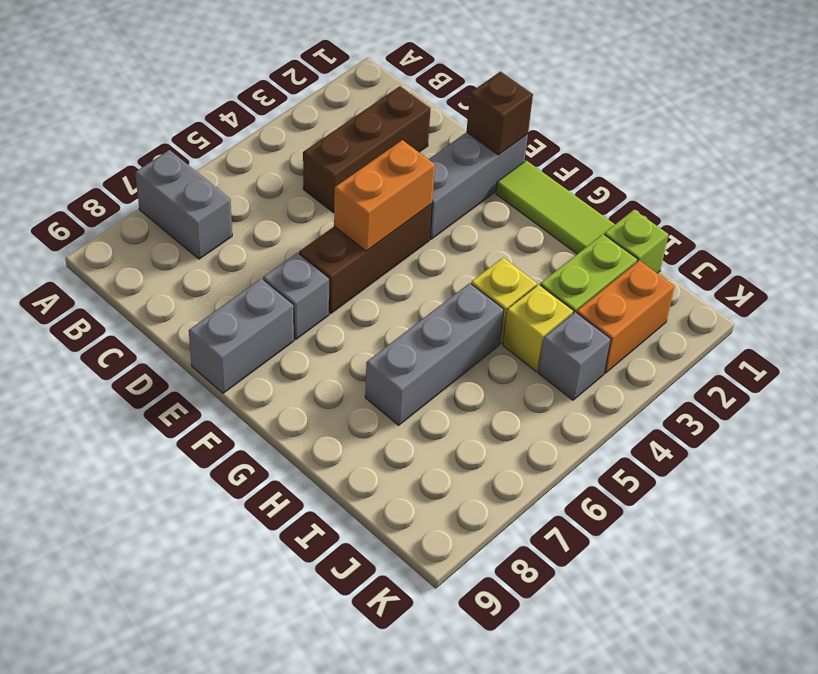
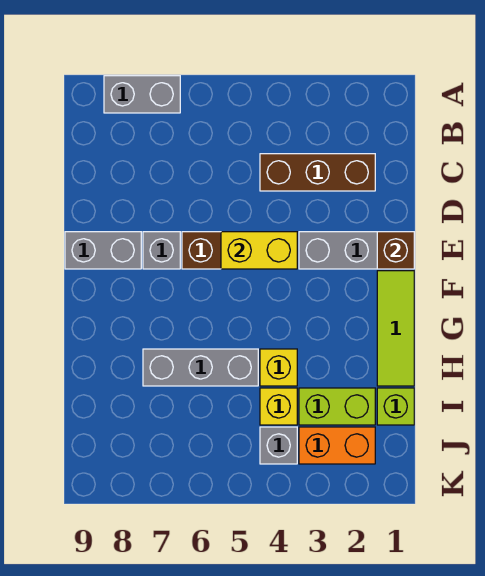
grey brick A7:B7 level 1 -> grey brick A7:A8 level 1
orange brick E4:E5 level 2 -> yellow brick E4:E5 level 2

